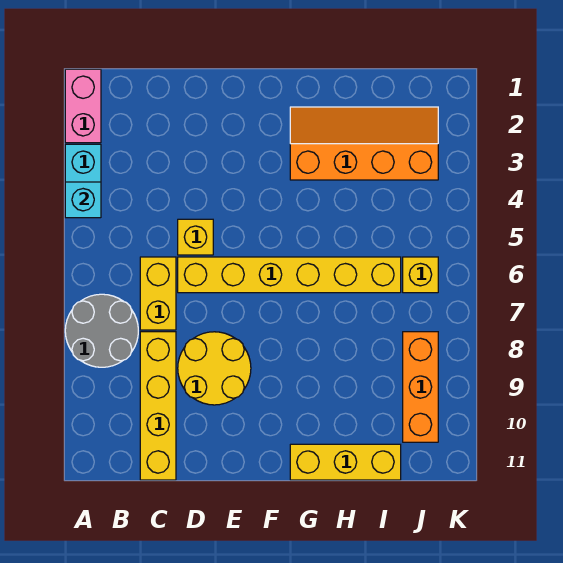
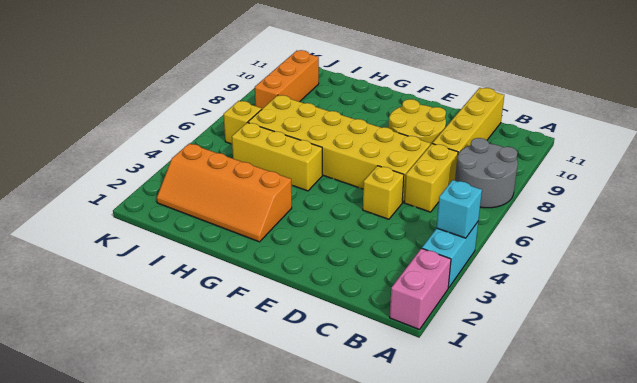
yellow brick D6:I6 level 1 -> yellow brick D6:I7 level 1
yellow brick G11:I11 level 1 -> yellow brick G5:I5 level 1

